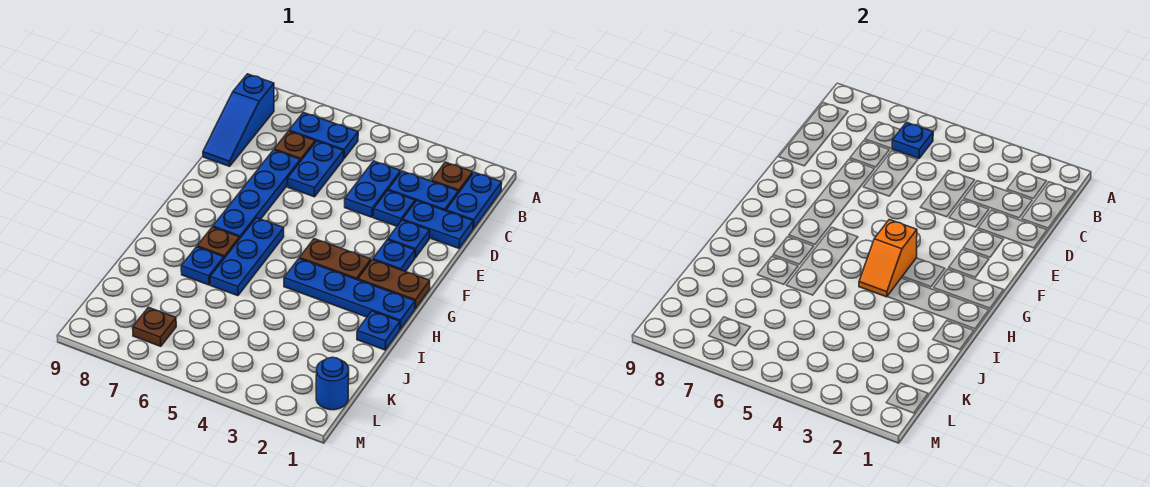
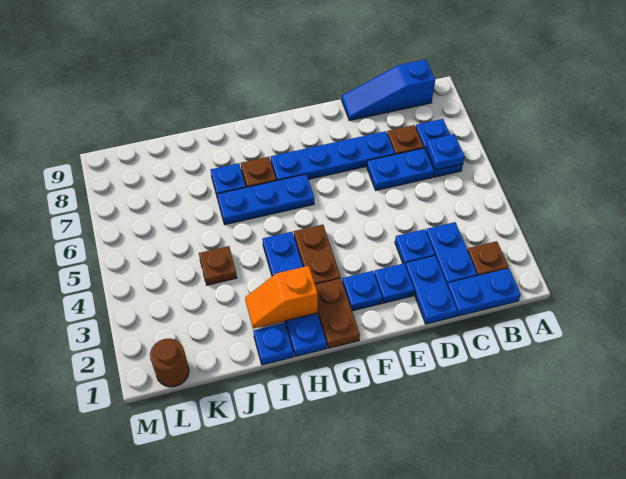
blue plate C4:D4 level 1 -> none
orange slope G4:H4 level 2 top G -> orange slope H2:I2 level 2 top H
blue round brick L1 level 1 -> brown round brick L1 level 1
brown plate L7 level 1 -> brown plate J4 level 1

